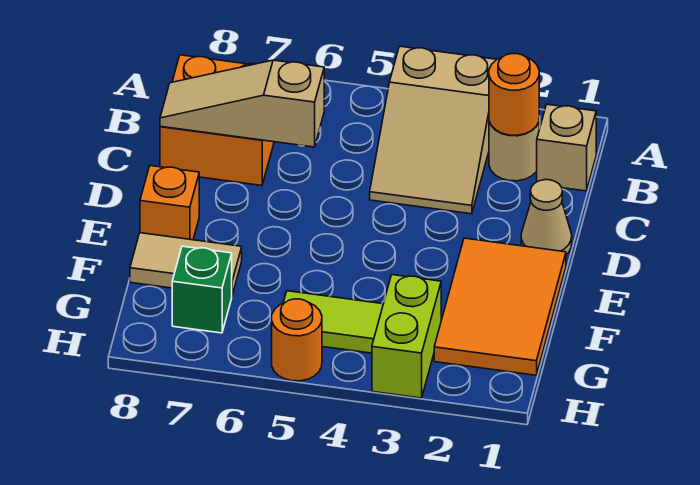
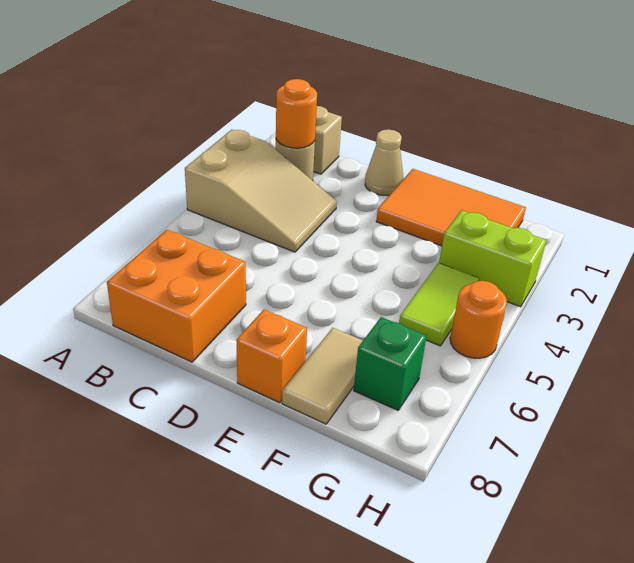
tan slope C6:C8 level 2 top 6 -> none

